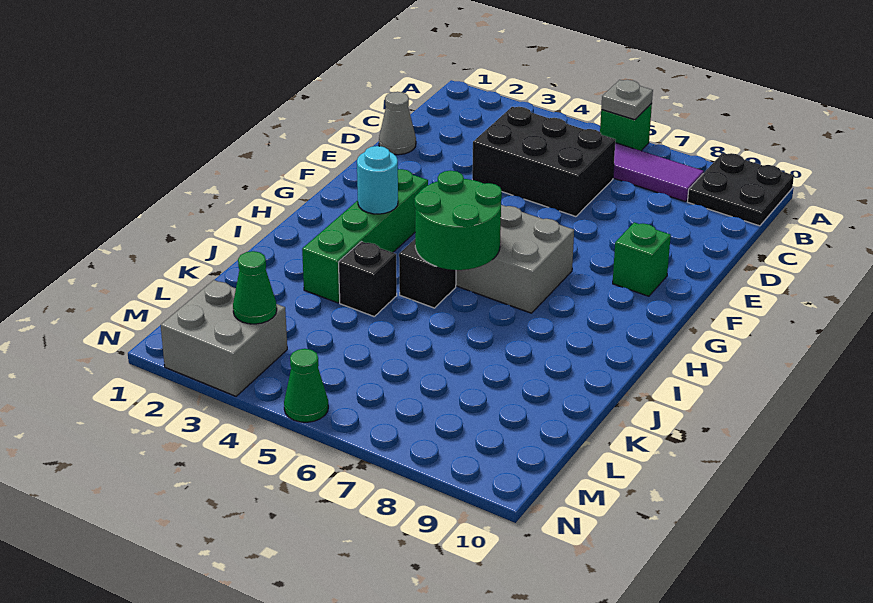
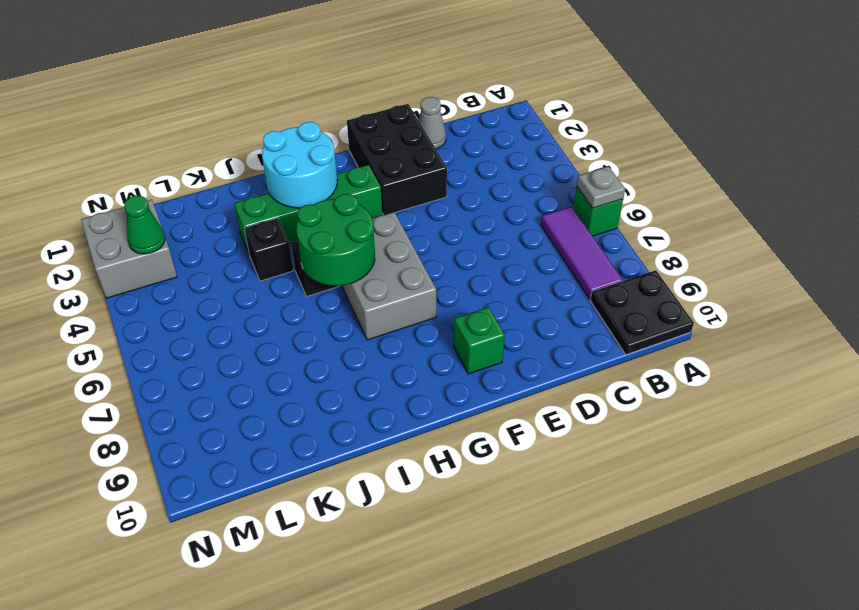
black brick C4:D6 level 1 -> black brick E1:F3 level 1
cyan round brick H3 level 2 -> cyan round brick H2:I3 level 2
green cone N5 level 1 -> none

